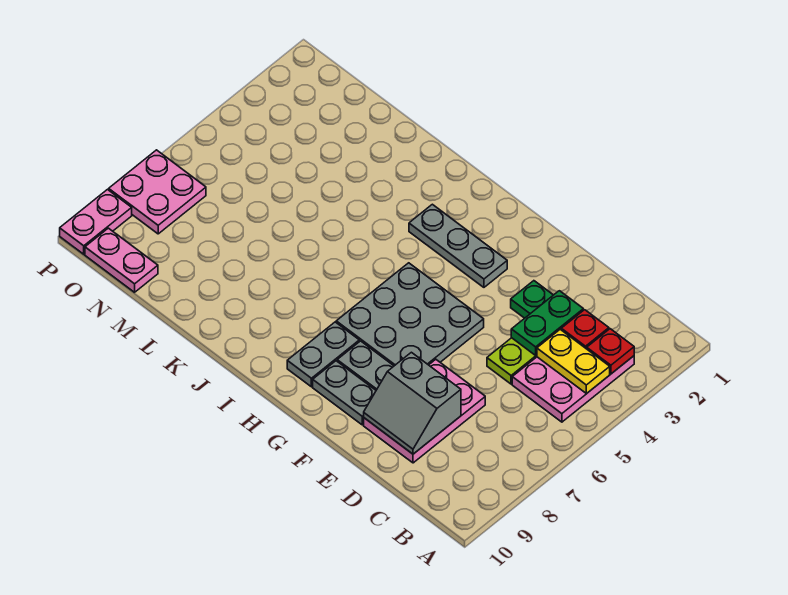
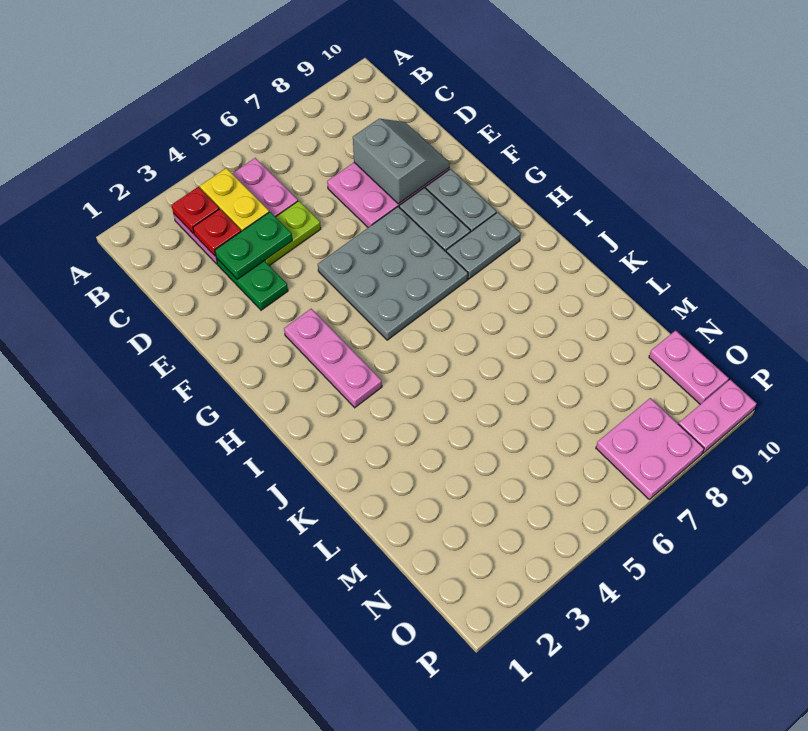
grey plate G3:I3 level 1 -> pink plate G3:I3 level 1

